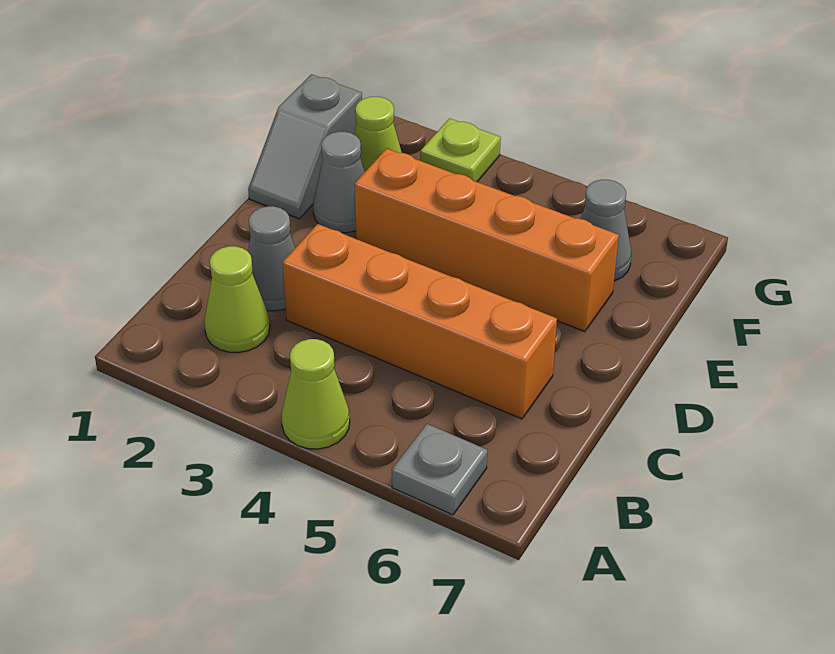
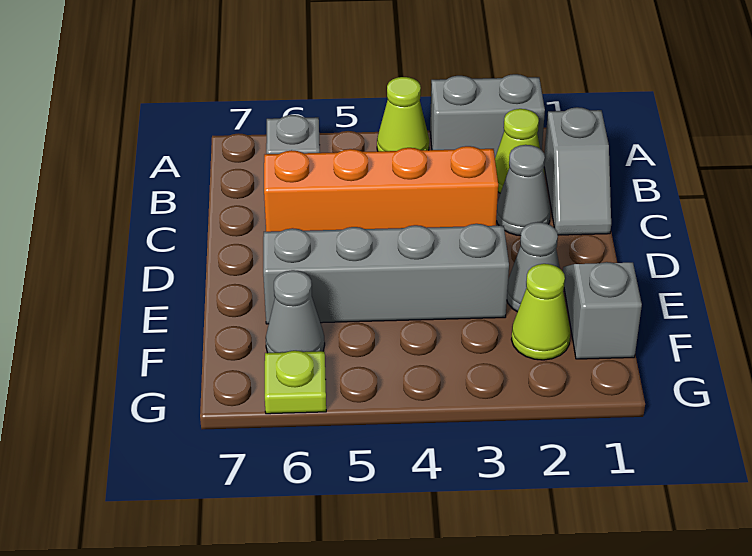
none -> grey brick A2:A3 level 1
none -> grey slope B1:C1 level 1 top B
orange brick E3:E6 level 1 -> grey brick E3:E6 level 1
lime plate G3 level 1 -> lime plate G6 level 1

